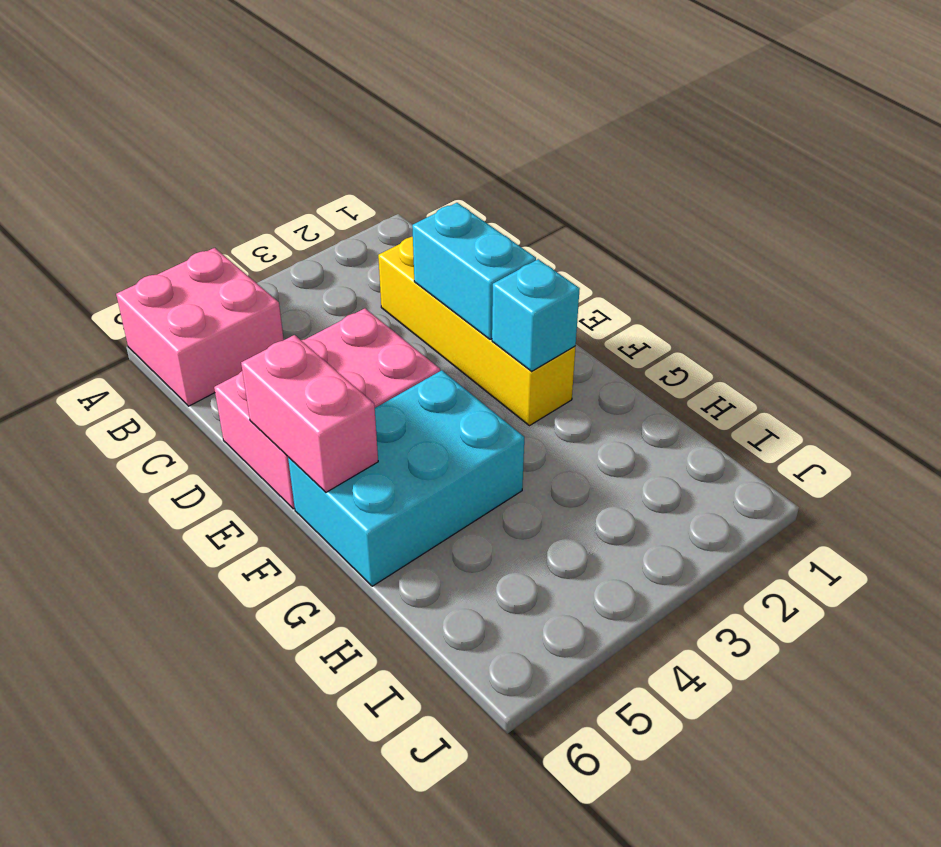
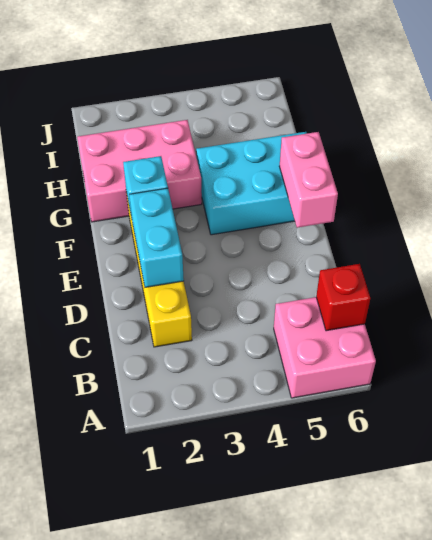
none -> red brick B6 level 2
pink brick D4:E6 level 1 -> pink brick G1:H3 level 1

